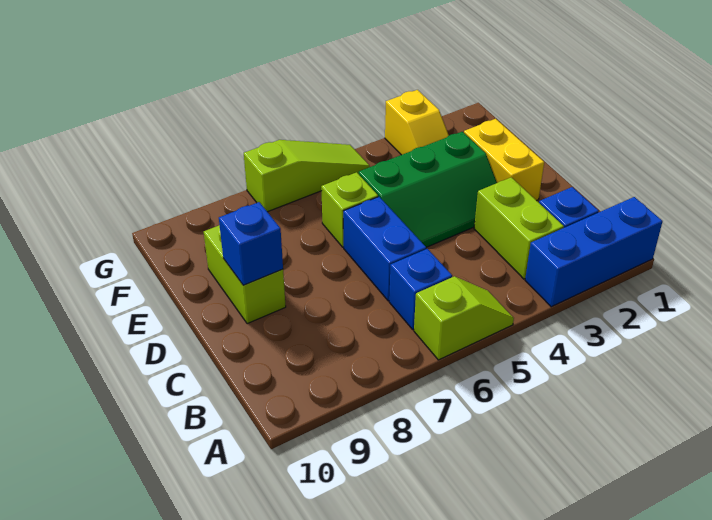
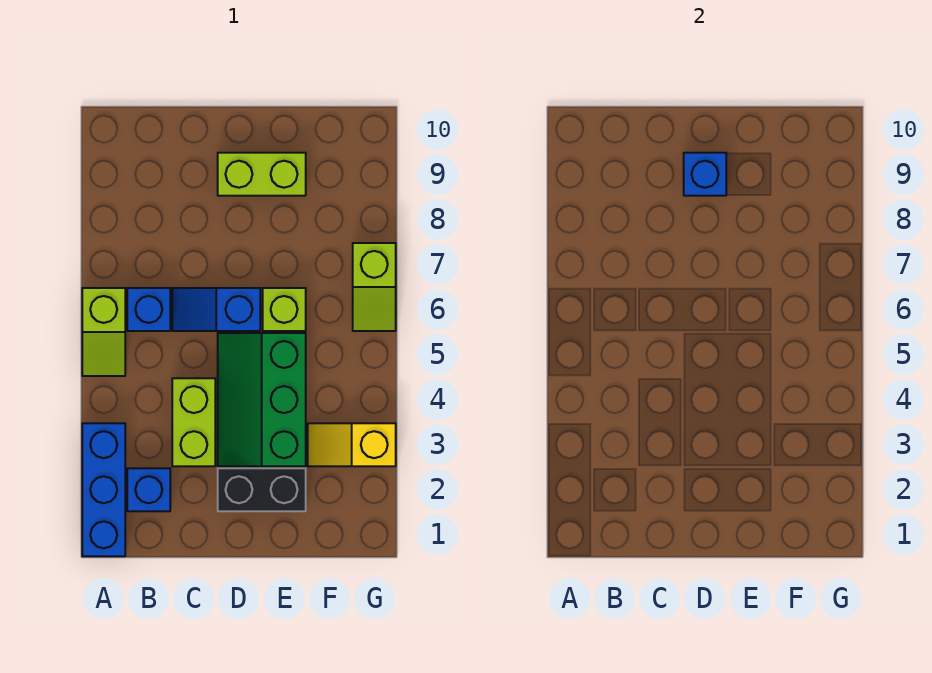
lime brick B3:C3 level 1 -> lime brick C3:C4 level 1
blue brick C6:D6 level 1 -> blue slope C6:D6 level 1 top D
yellow brick D2:E2 level 1 -> black brick D2:E2 level 1
lime slope G5:G7 level 1 top 7 -> lime slope G6:G7 level 1 top 7

